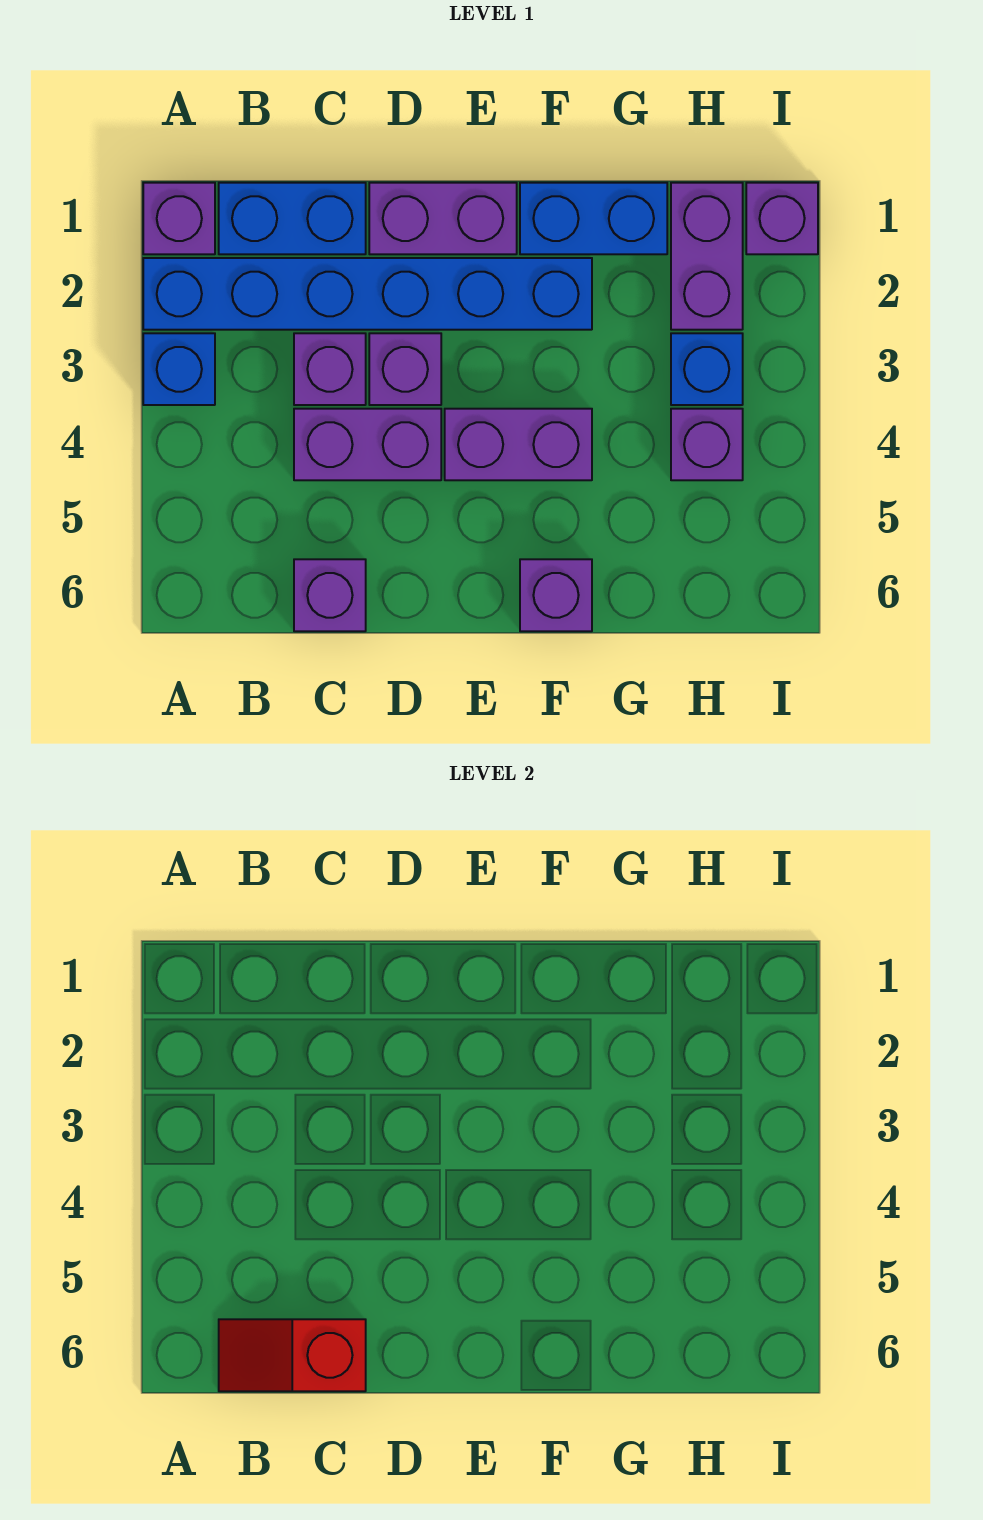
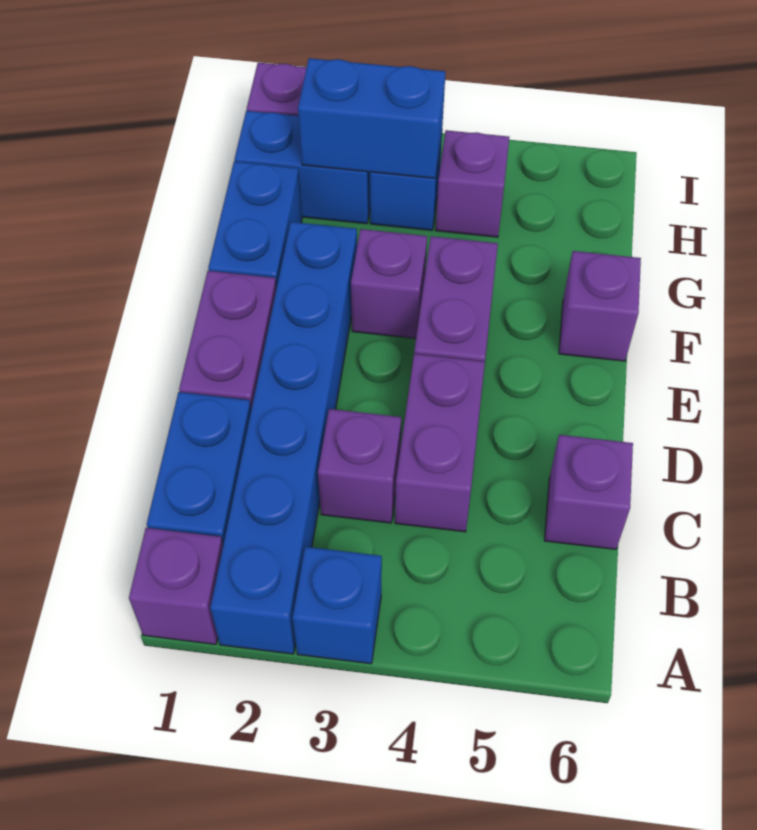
red slope B6:C6 level 2 top C -> none
purple brick D3 level 1 -> purple brick F3 level 1
purple brick H1:H2 level 1 -> blue brick H1:H2 level 1
none -> blue brick H2:H3 level 2

